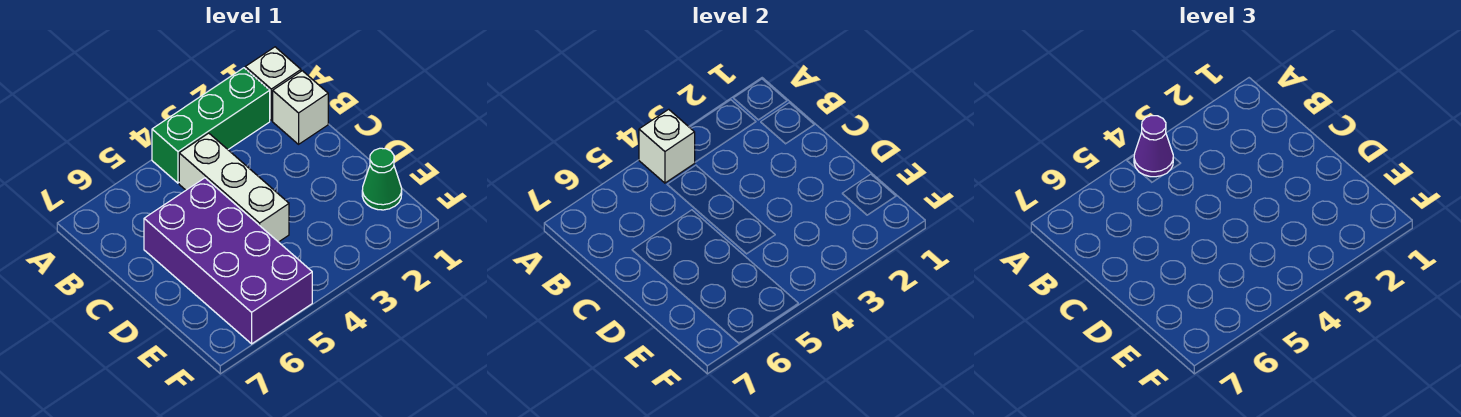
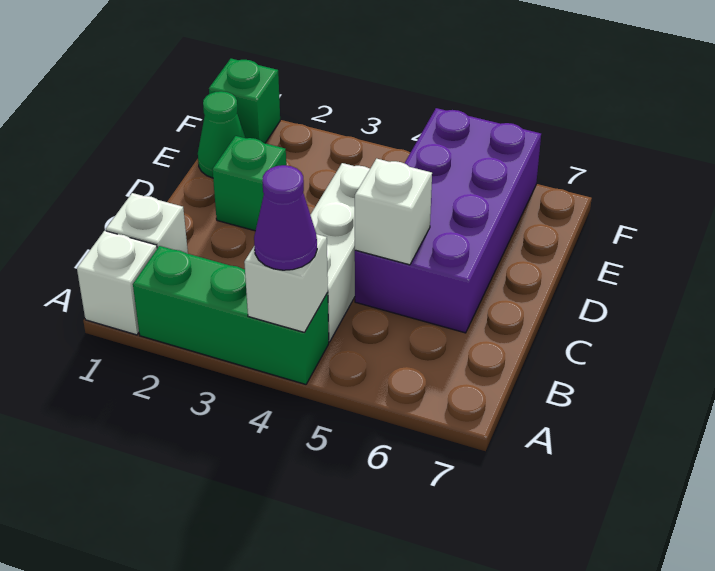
none -> white brick C5 level 2
none -> green brick D2 level 1
none -> green brick F1 level 1

